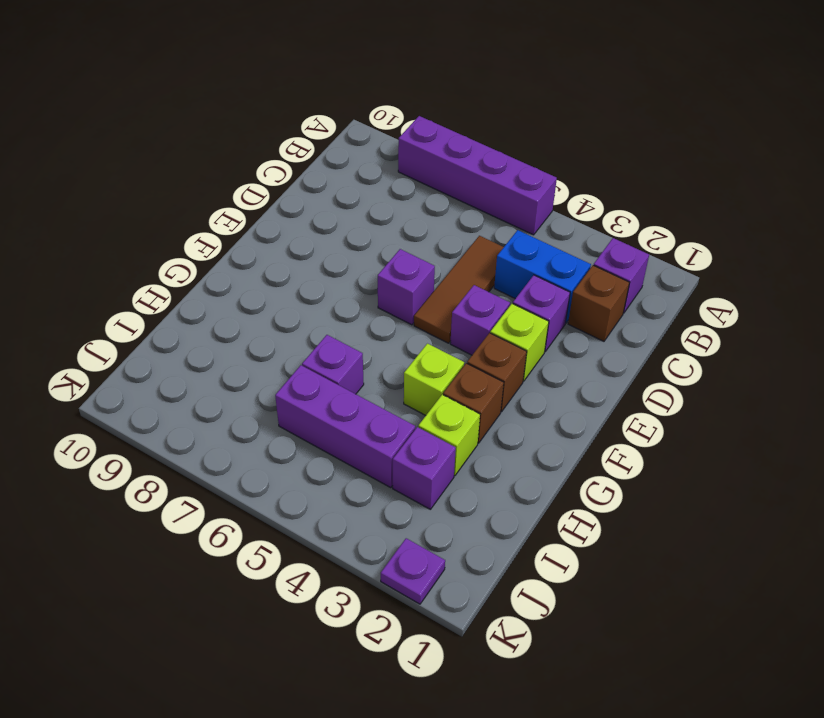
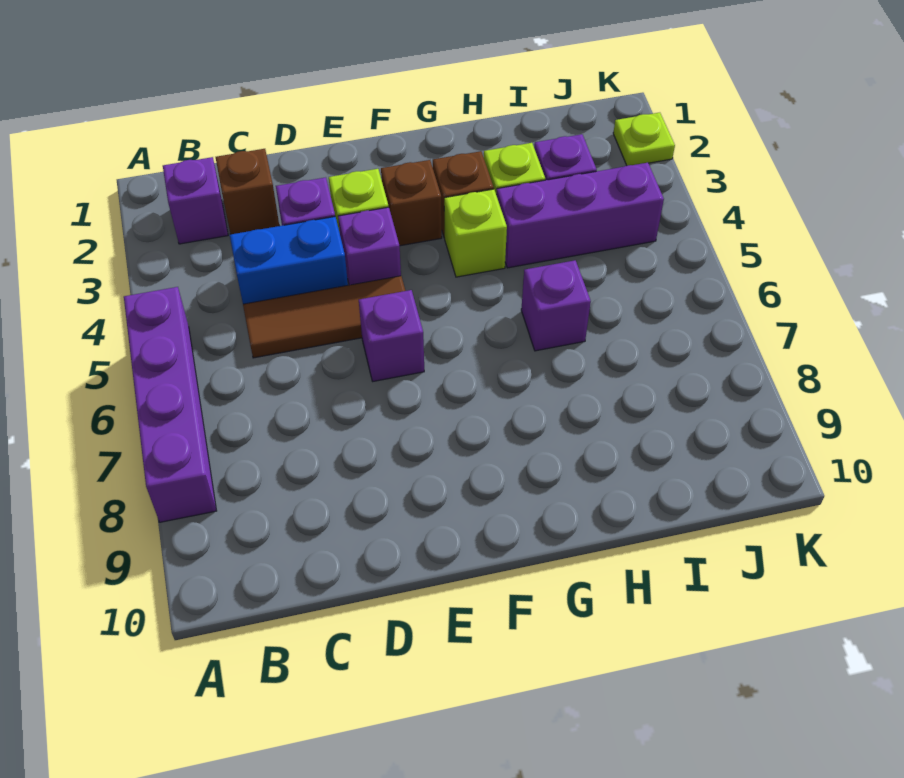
blue brick C3:C4 level 1 -> blue brick C4:D4 level 1
purple brick I4:I6 level 1 -> purple brick H4:J4 level 1
purple plate K2 level 1 -> lime plate K2 level 1

